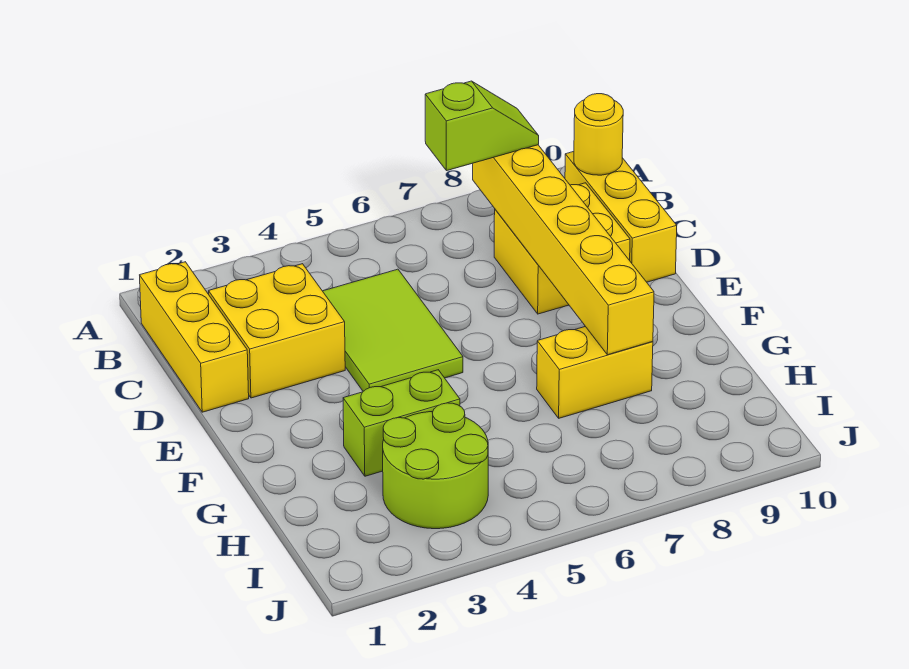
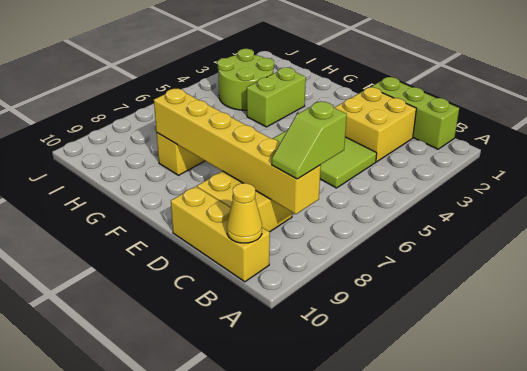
yellow brick B1:D1 level 1 -> lime brick B1:D1 level 1
yellow round brick B10 level 2 -> yellow cone B10 level 2

